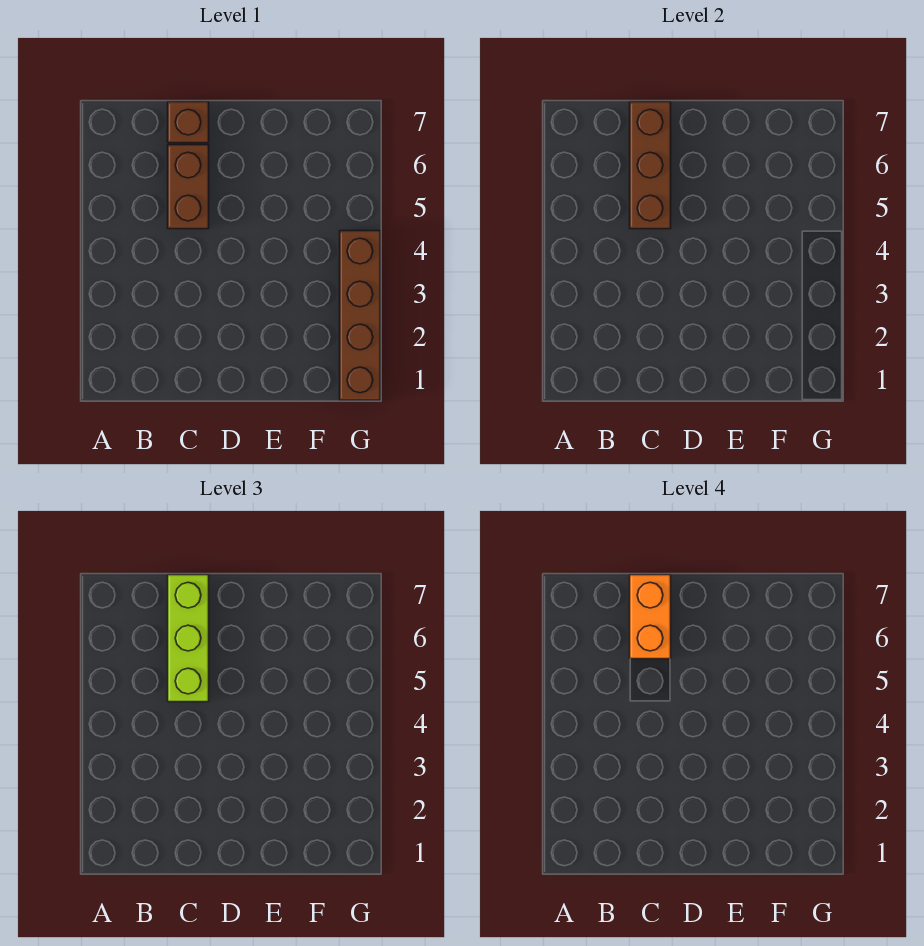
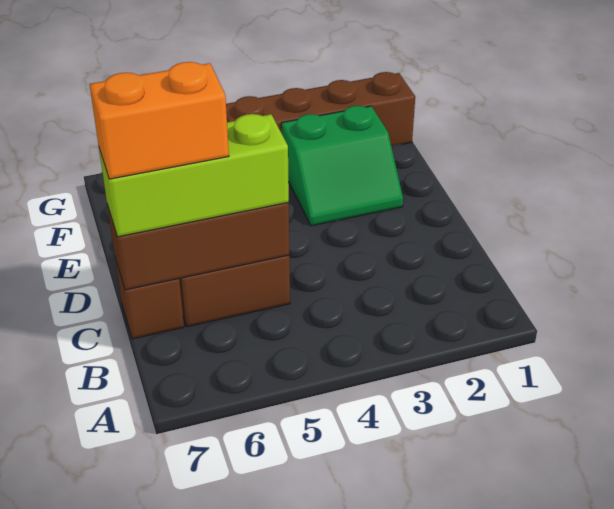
none -> green slope E2:F3 level 1 top F

